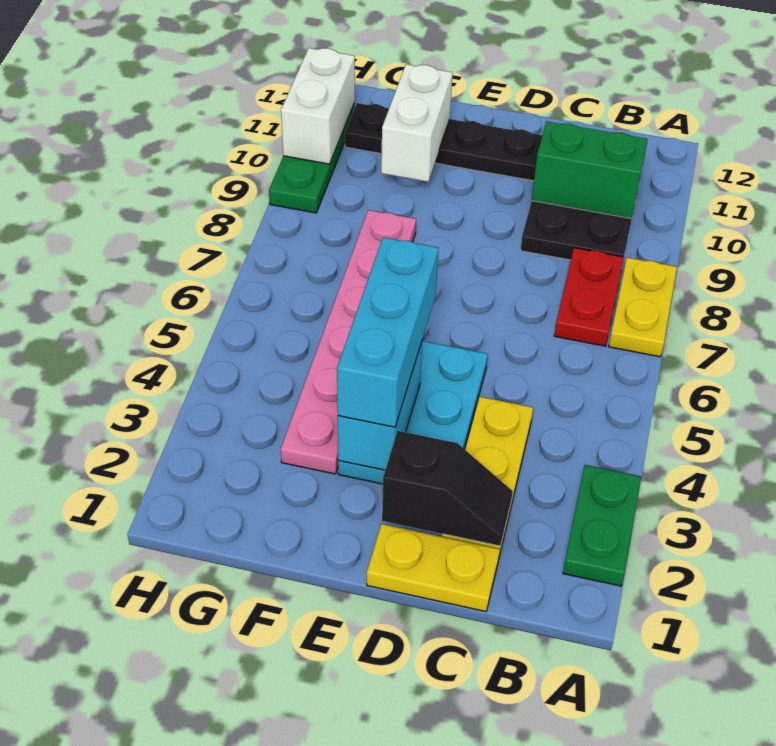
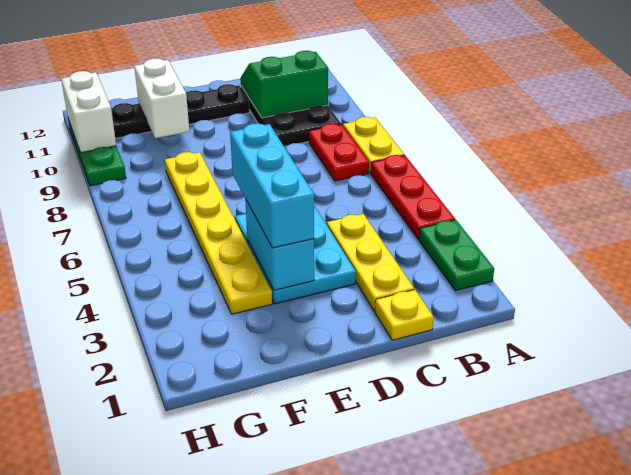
none -> red plate A4:A6 level 1
yellow plate C1:D1 level 1 -> yellow plate C1 level 1
black slope C2:D2 level 2 top D -> none
pink plate F3:F8 level 1 -> yellow plate F3:F8 level 1

